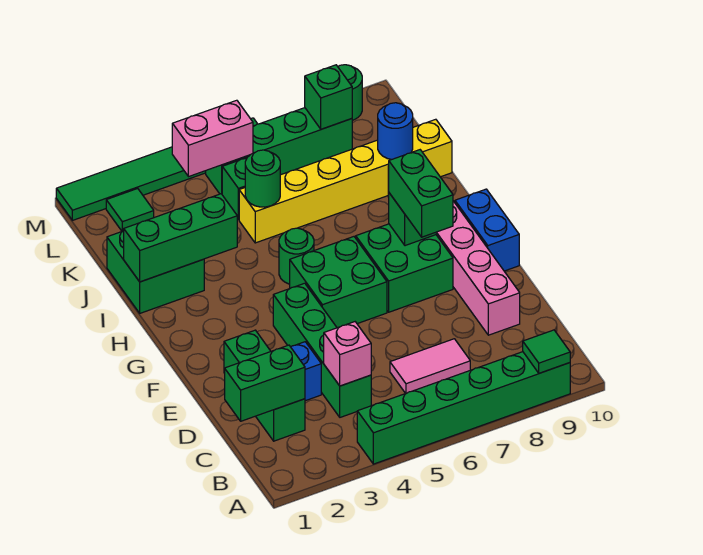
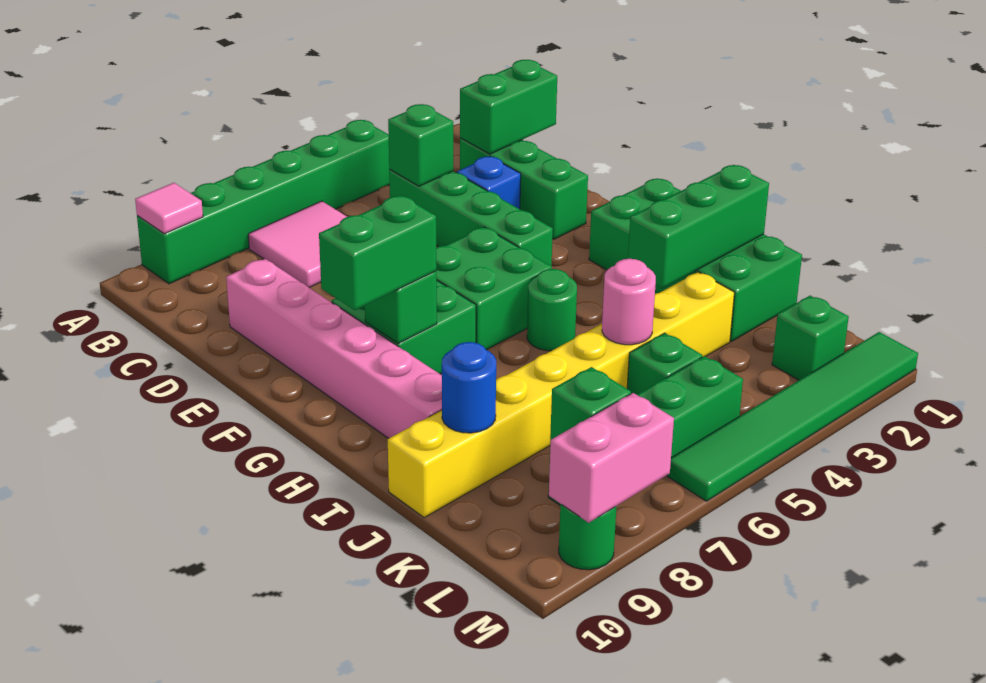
green tile A9 level 2 -> pink tile A9 level 2
pink brick C4 level 2 -> green brick C4 level 2
pink tile C6:C7 level 1 -> pink tile B6:C7 level 1
green brick F8:G8 level 3 -> green brick G8:G9 level 3
blue brick F10:G10 level 1 -> none
green brick I1:J2 level 1 -> green brick G1:J2 level 1
yellow brick J5:J10 level 1 -> yellow brick J3:J10 level 1
green round brick J5 level 2 -> pink round brick J5 level 2
green tile L2 level 1 -> green brick L2 level 1
pink brick L4:L5 level 2 -> pink brick M8:M9 level 2

